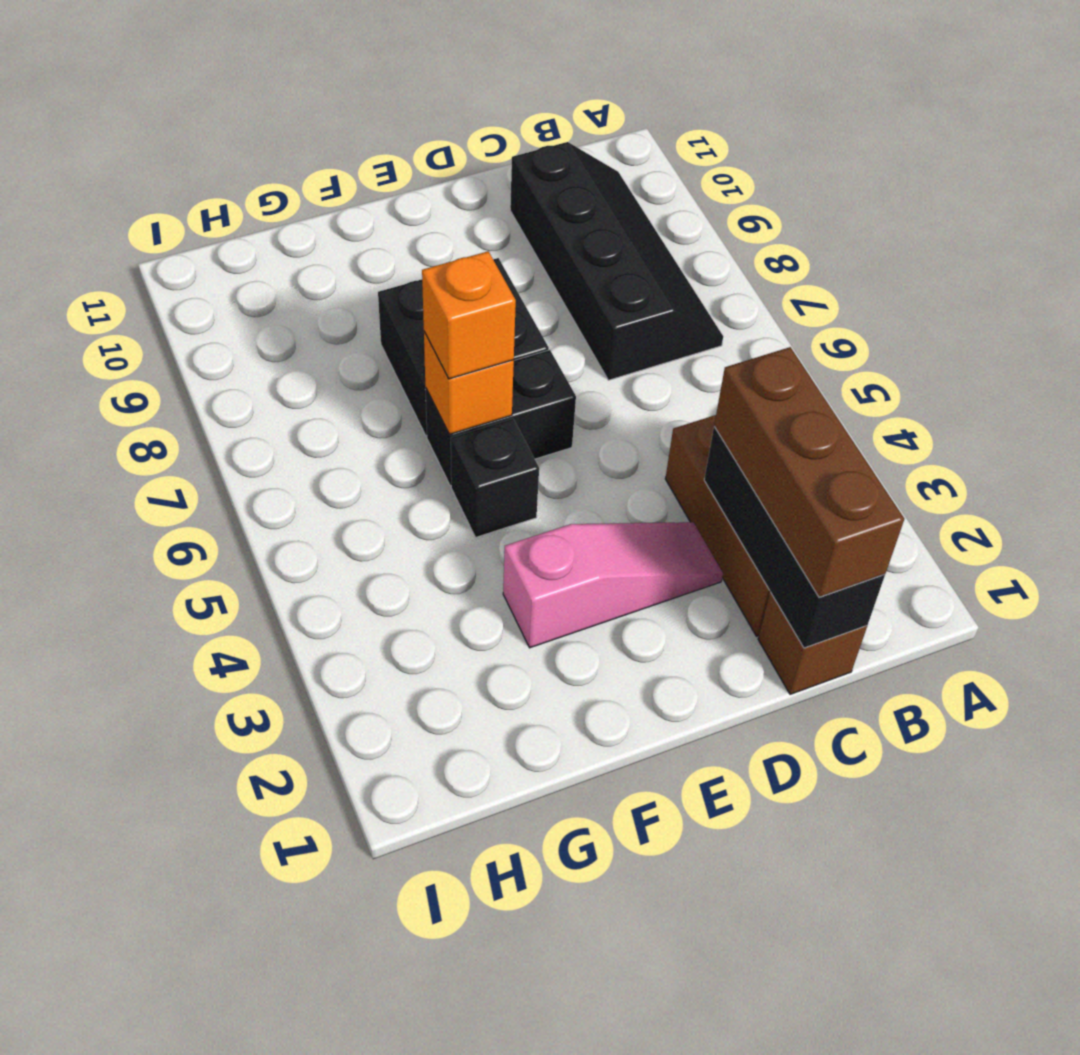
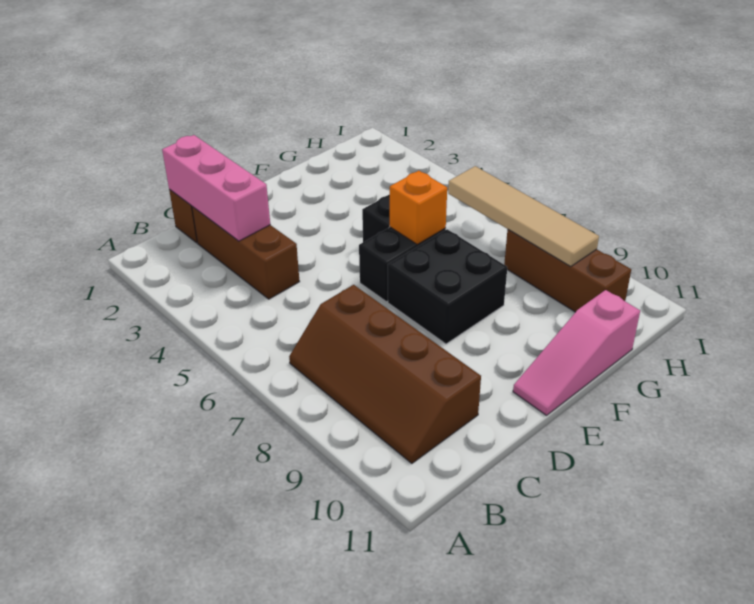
black slope B7:C10 level 1 top C -> brown slope B7:C10 level 1 top C
black brick C1:C3 level 2 -> pink brick C1:C3 level 2
brown brick C1:C3 level 3 -> brown brick H8:H10 level 1
pink slope D3:F3 level 1 top F -> pink slope E11:G11 level 1 top G
orange brick F6 level 3 -> none
none -> tan tile H6:H9 level 2

